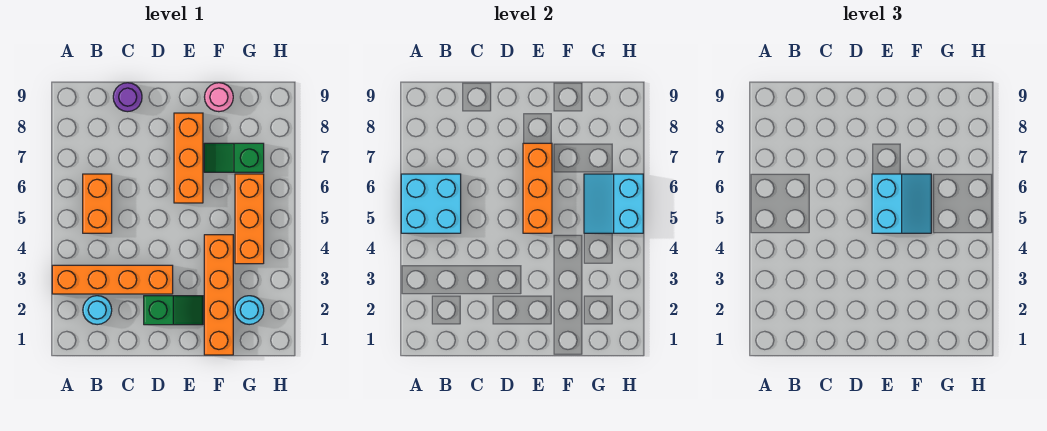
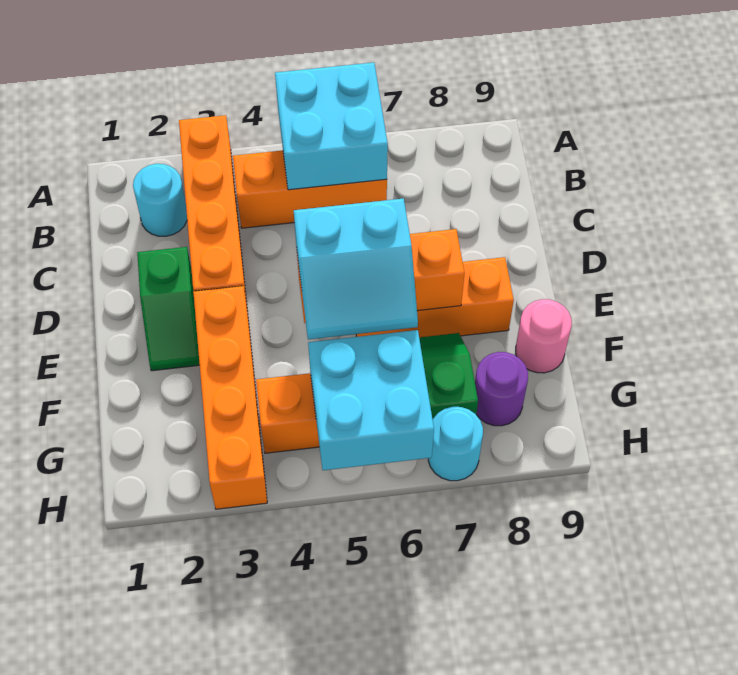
orange brick B5:B6 level 1 -> orange brick B4:B6 level 1
purple round brick C9 level 1 -> purple round brick G8 level 1
orange brick F1:F4 level 1 -> orange brick E3:H3 level 1
cyan round brick G2 level 1 -> cyan round brick H7 level 1
cyan slope G5:H6 level 2 top H -> cyan brick G5:H6 level 2

